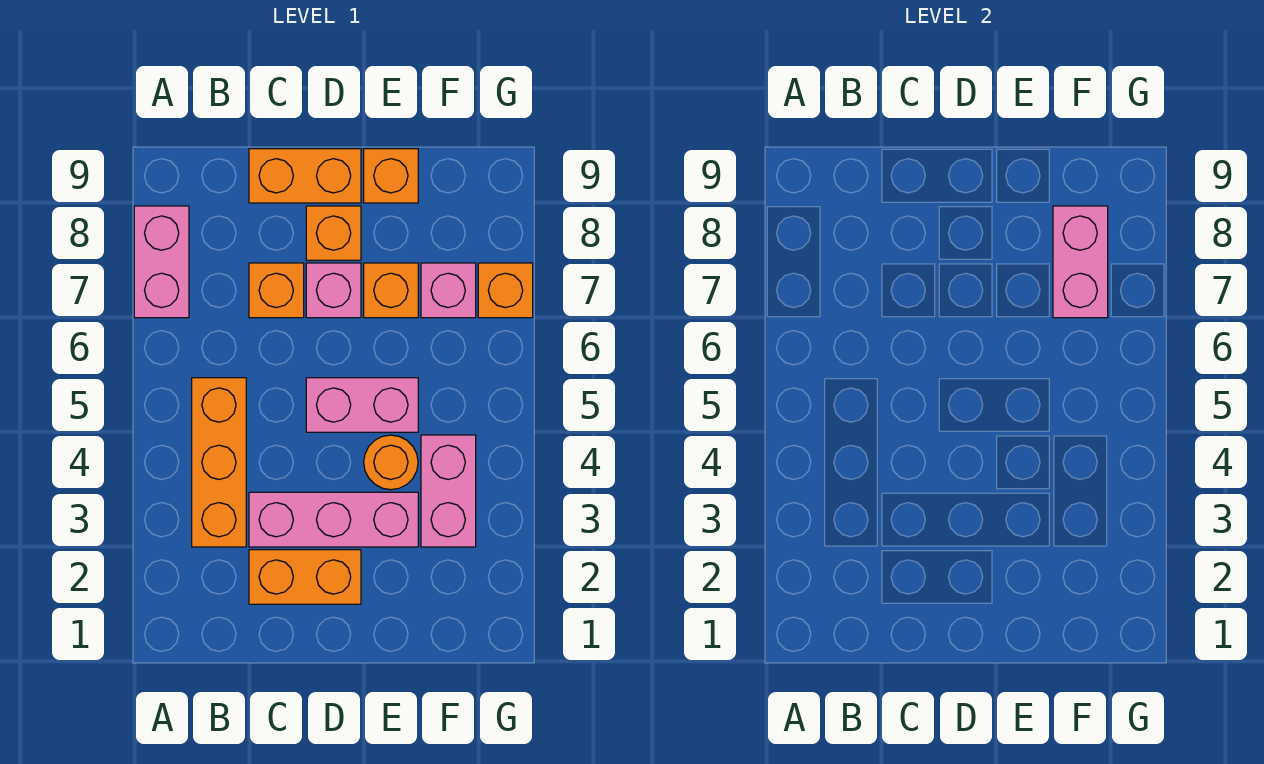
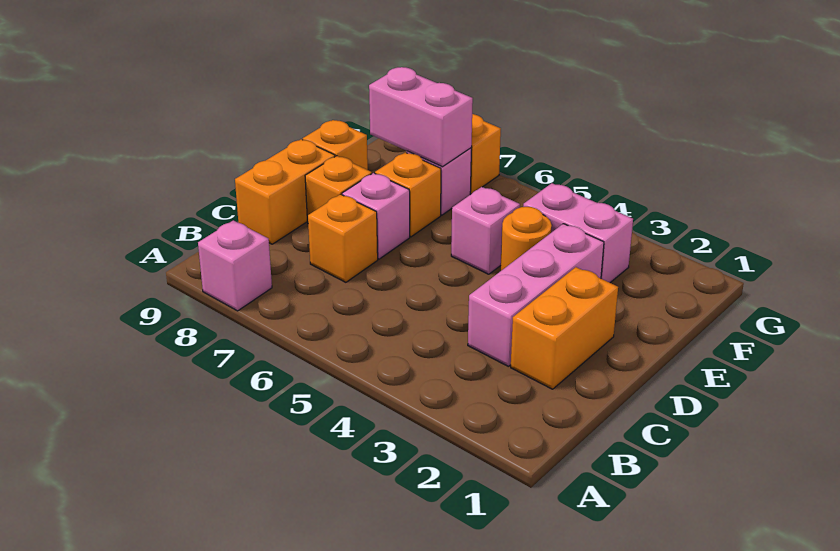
pink brick A7:A8 level 1 -> pink brick A8 level 1
orange brick B3:B5 level 1 -> none
pink brick D5:E5 level 1 -> pink brick E5 level 1

